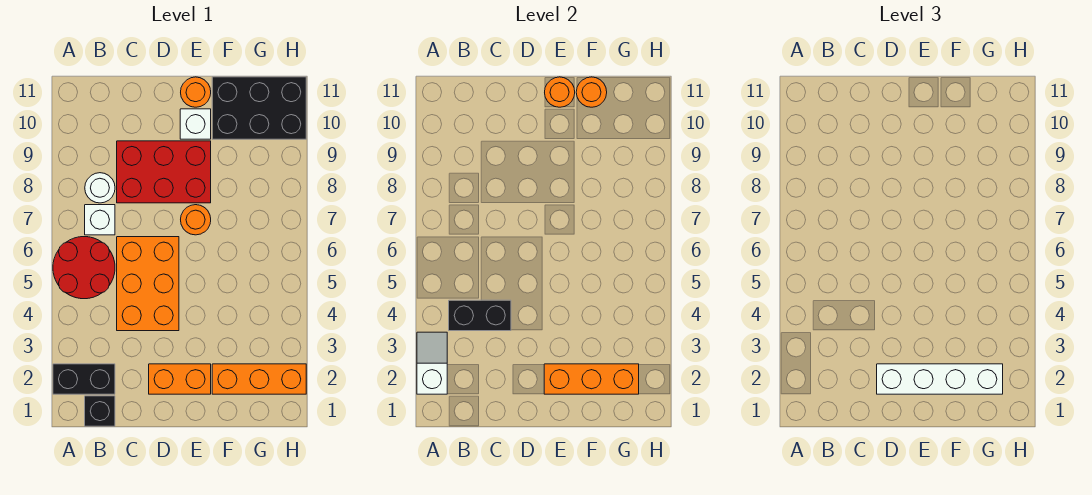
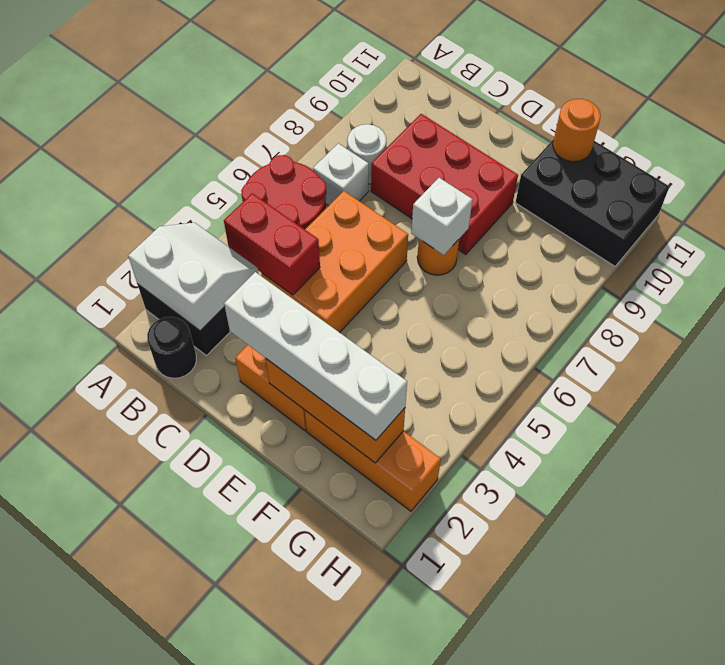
white slope A2:A3 level 2 top 2 -> white slope A2:B3 level 2 top 2
black brick B1 level 1 -> black round brick B1 level 1
black brick B4:C4 level 2 -> red brick B4:C4 level 2
white brick E10 level 1 -> white brick E7 level 2
orange round brick E11 level 1 -> none
orange round brick E11 level 2 -> none

